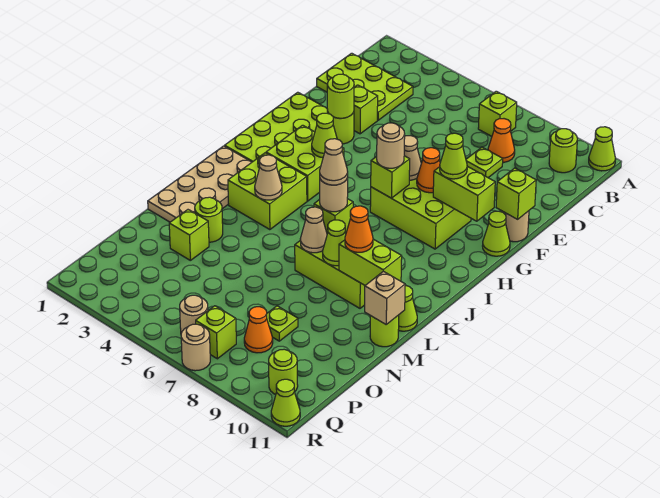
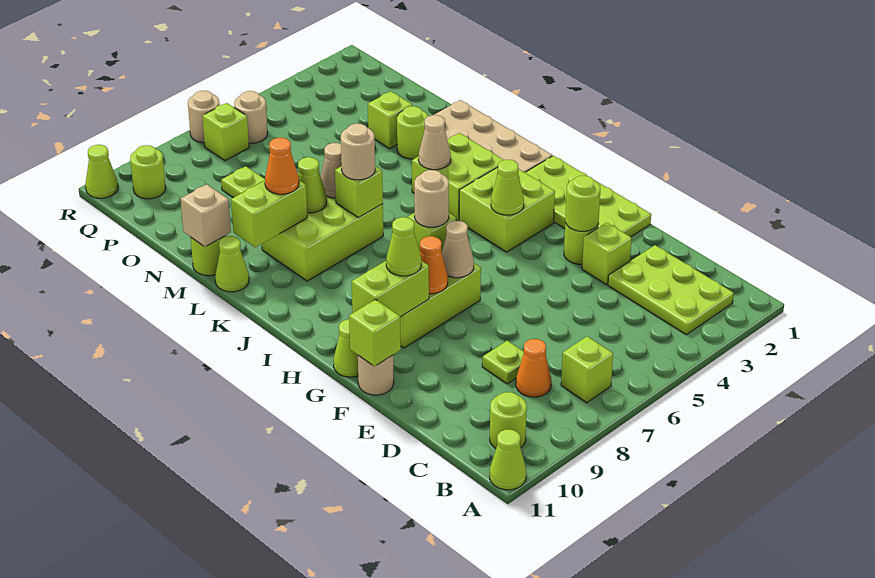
lime plate C1:D3 level 1 -> lime plate B2:D3 level 1
tan cone K7 level 4 -> none
orange cone P8 level 1 -> none

